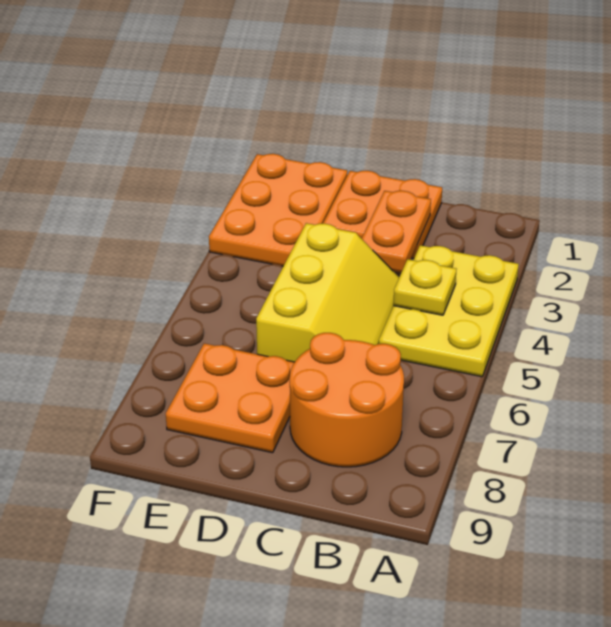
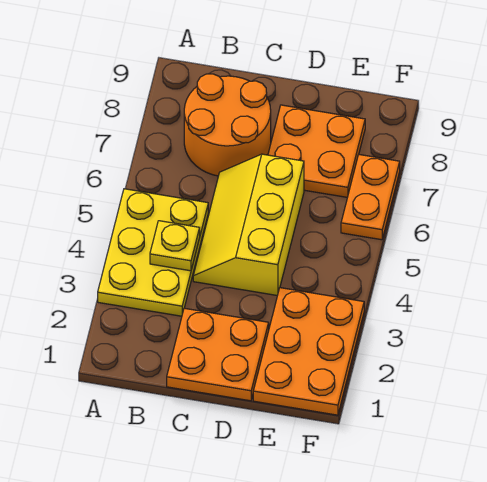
orange plate C2:C3 level 2 -> orange plate F6:F7 level 1

